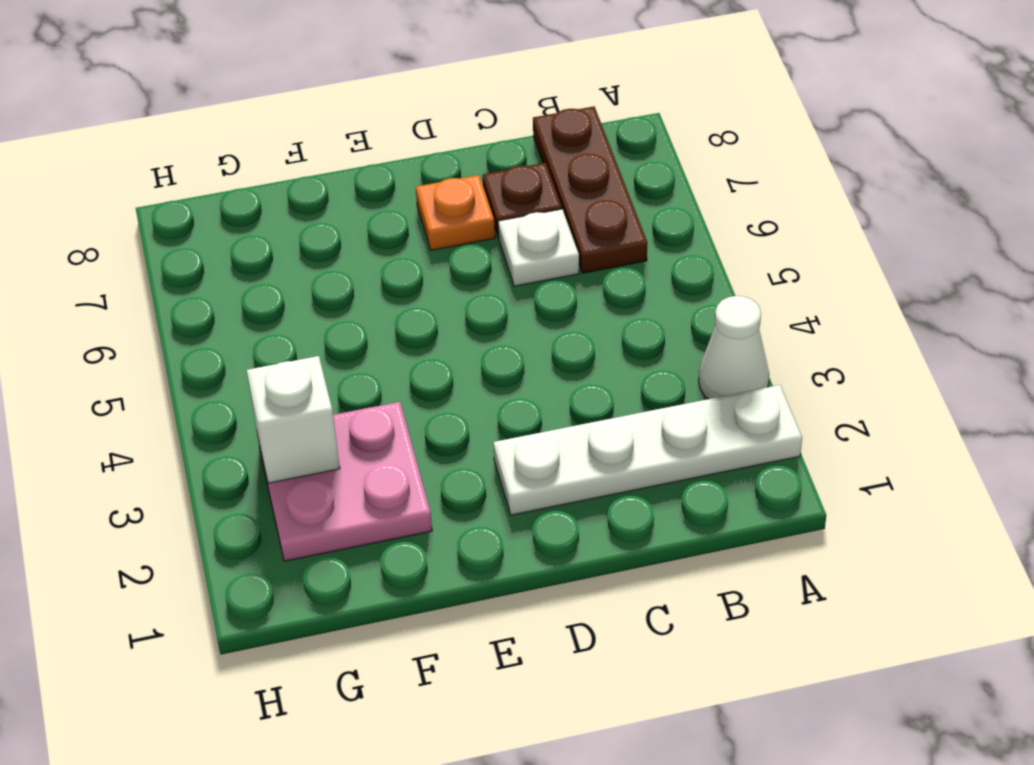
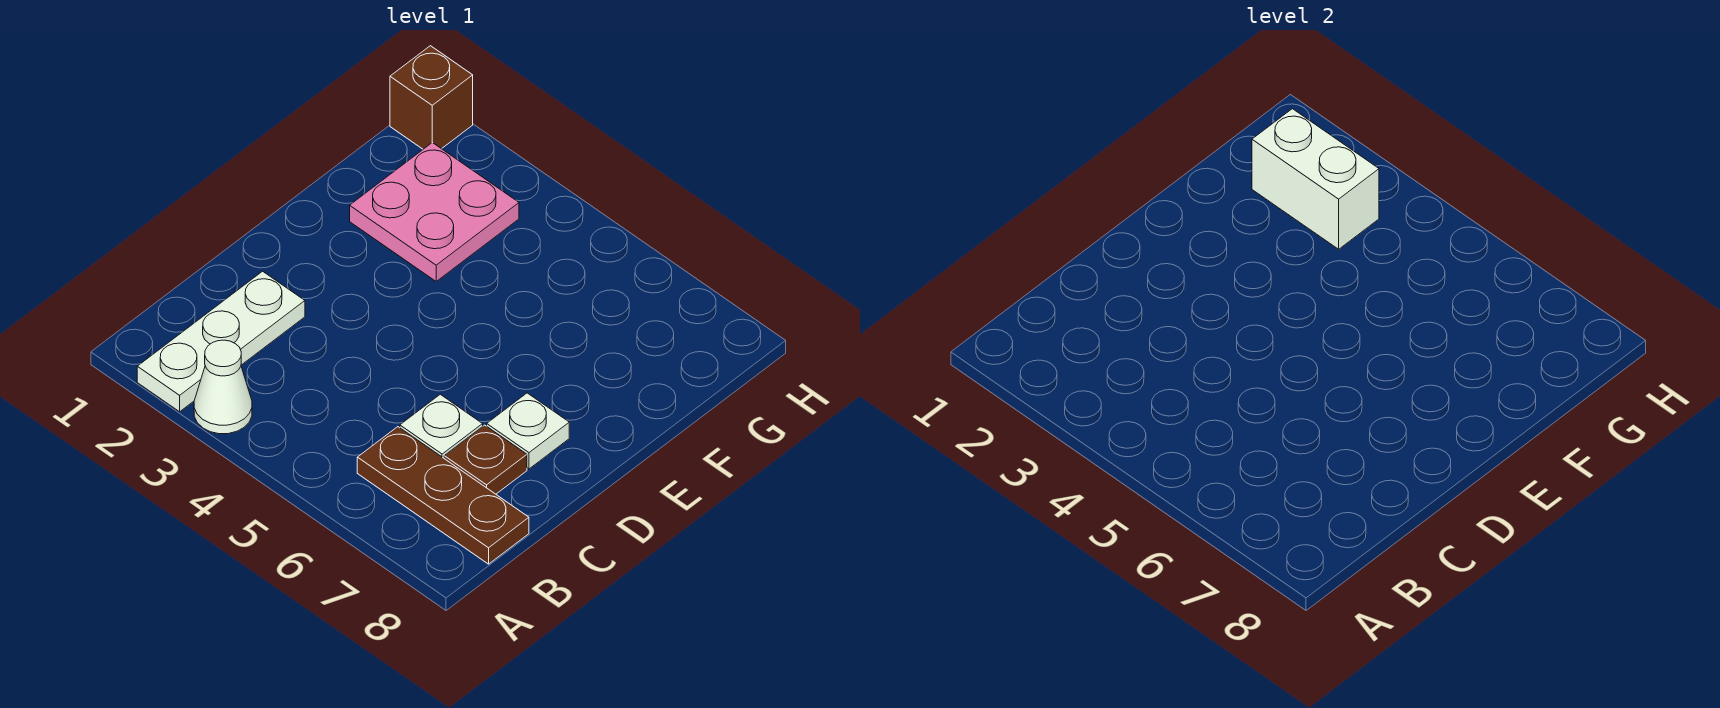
white plate A2:D2 level 1 -> white plate A2:C2 level 1
orange plate D7 level 1 -> white plate D7 level 1
white brick G3 level 2 -> white brick G2:G3 level 2
none -> brown brick H1 level 1

